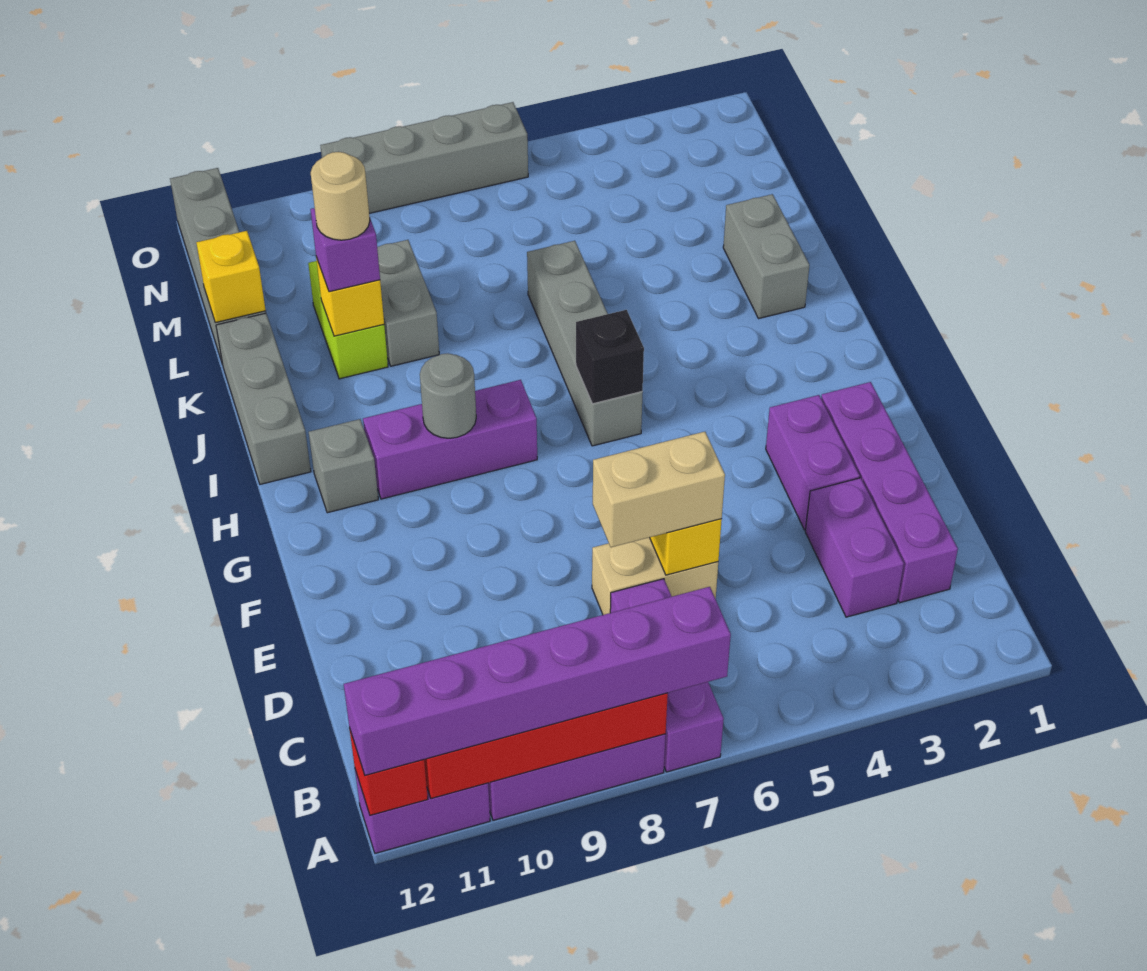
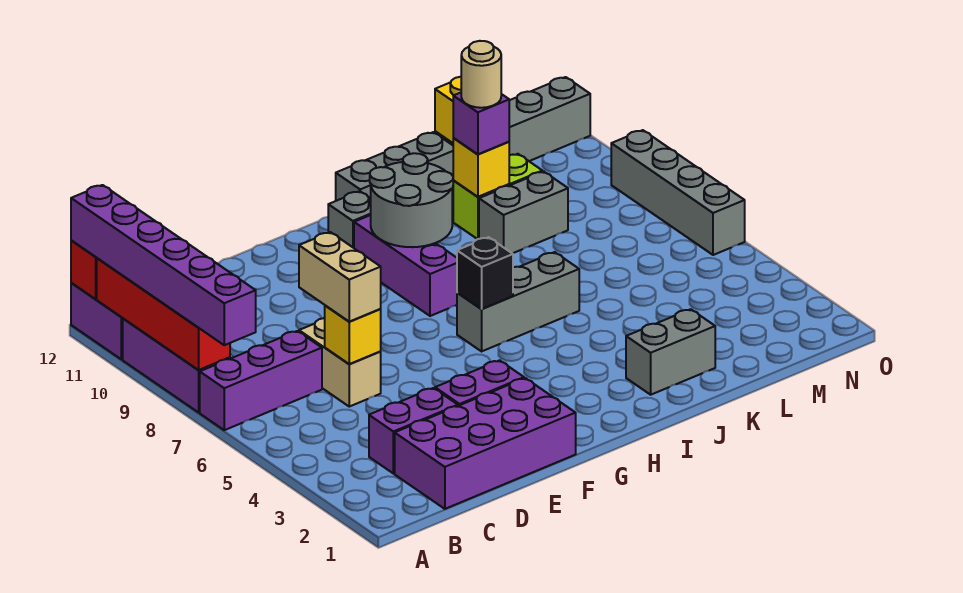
purple brick C2:F2 level 1 -> purple brick C1:F2 level 1
grey brick H6:K6 level 1 -> grey brick H6:J6 level 1
grey round brick H9 level 2 -> grey round brick H9:I10 level 2

